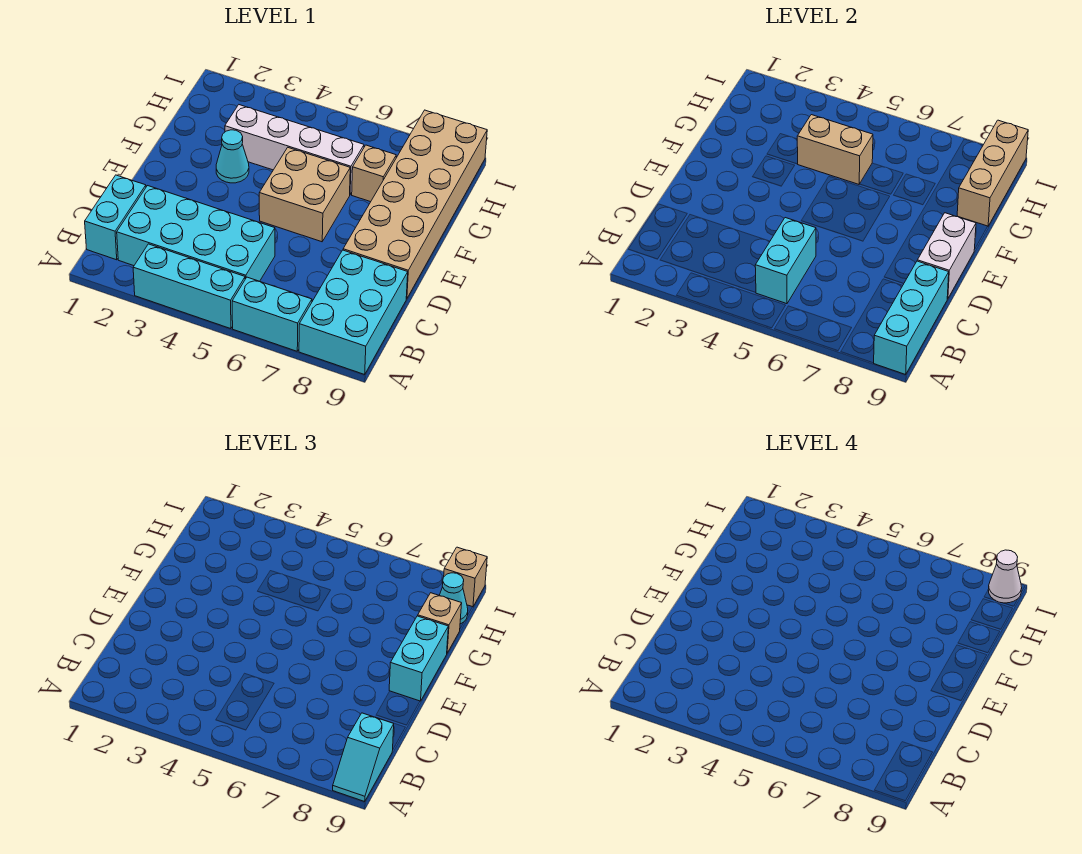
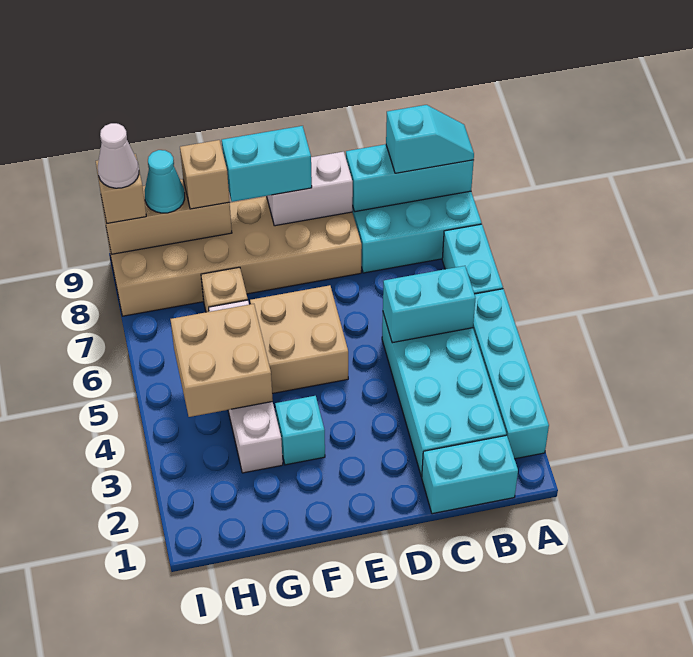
cyan brick A3:A5 level 1 -> cyan brick A2:A5 level 1
cyan cone F3 level 1 -> cyan brick F3 level 1
tan brick G4:G5 level 2 -> tan brick G4:H5 level 2

